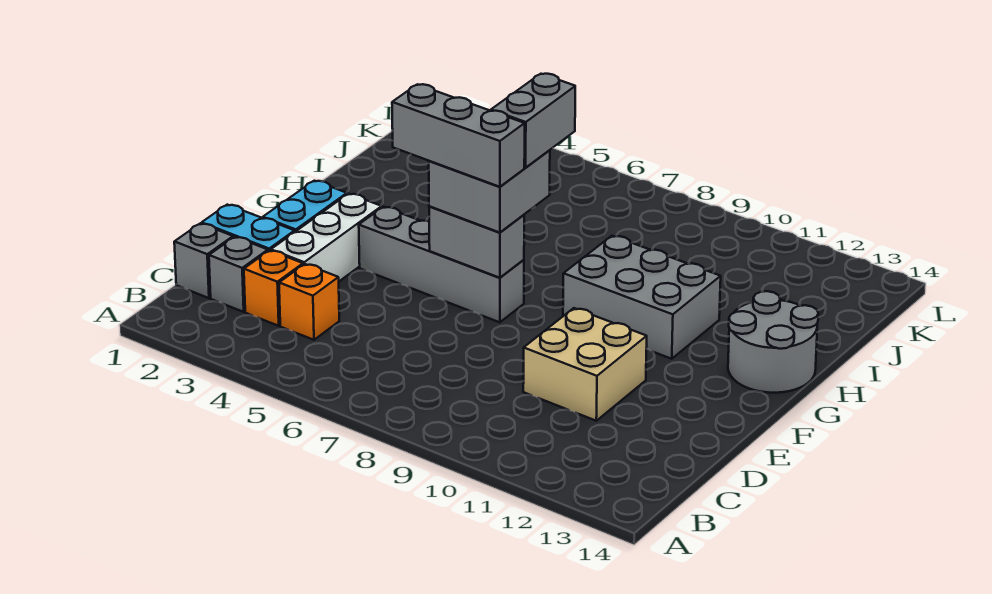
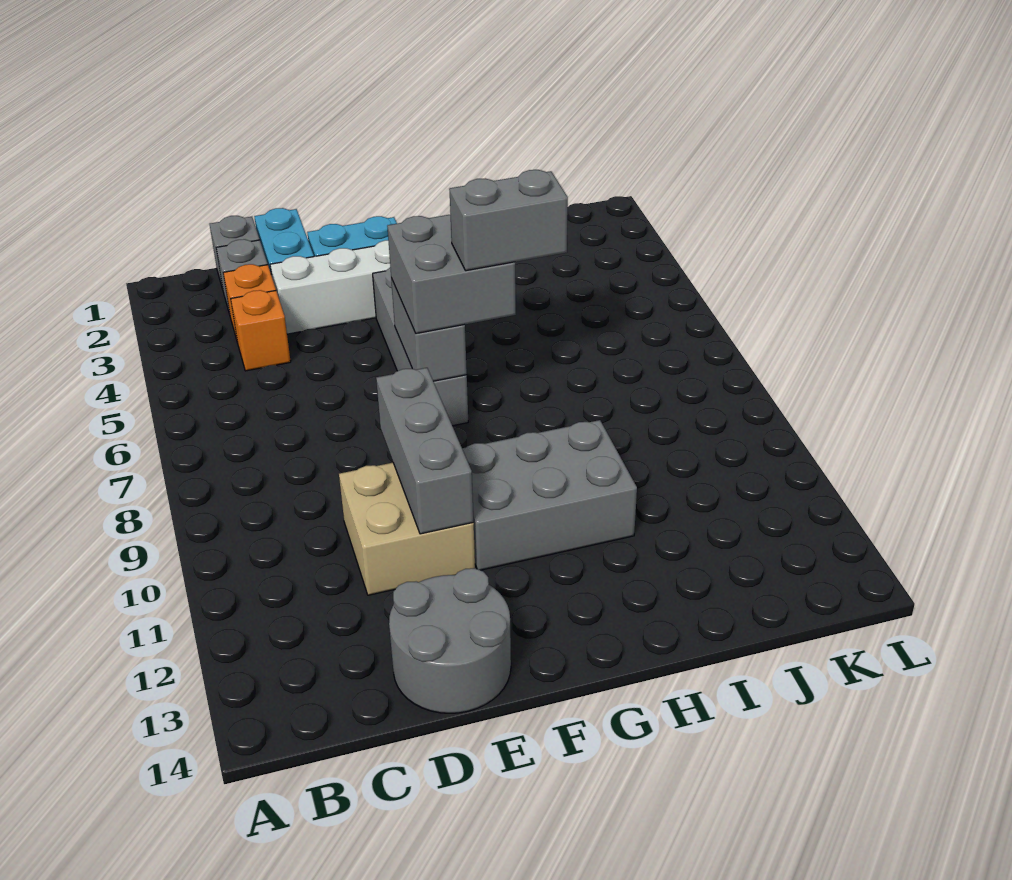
grey brick F5:F7 level 4 -> grey brick E9:E11 level 2
grey brick G9:H11 level 1 -> grey brick F10:H11 level 1
grey round brick G13:H14 level 1 -> grey round brick D13:E14 level 1

